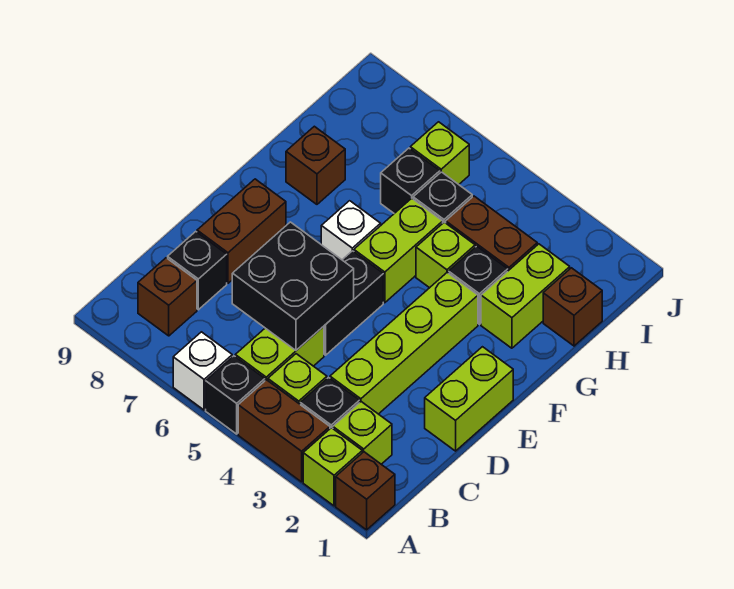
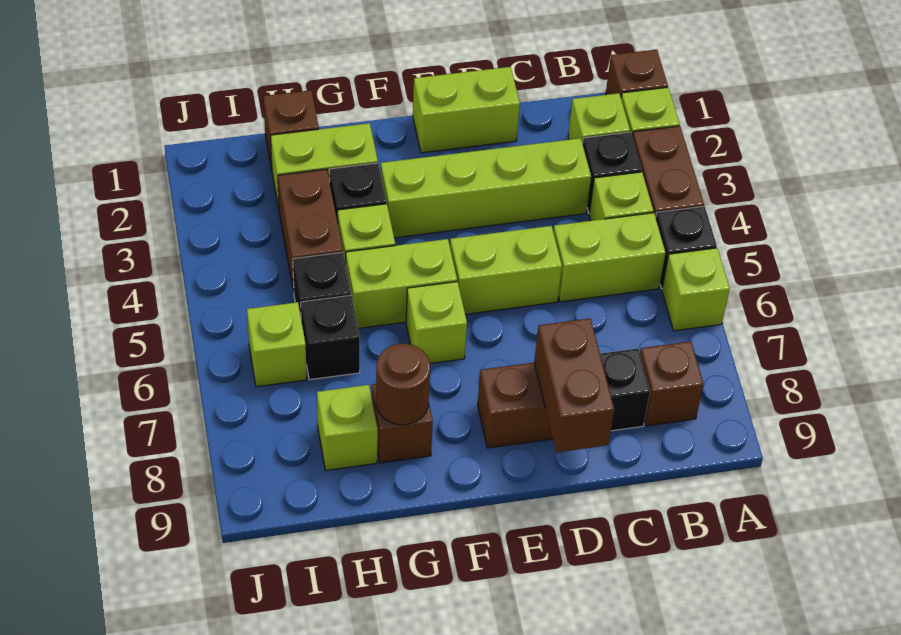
white brick A6 level 1 -> lime brick A6 level 1
black brick C5:D6 level 2 -> none
black brick D5:E5 level 1 -> lime brick D5:E5 level 1
none -> brown brick D8:D9 level 2
white brick F6 level 1 -> lime brick F6 level 1
none -> brown round brick G8 level 2
none -> lime brick H8 level 1

